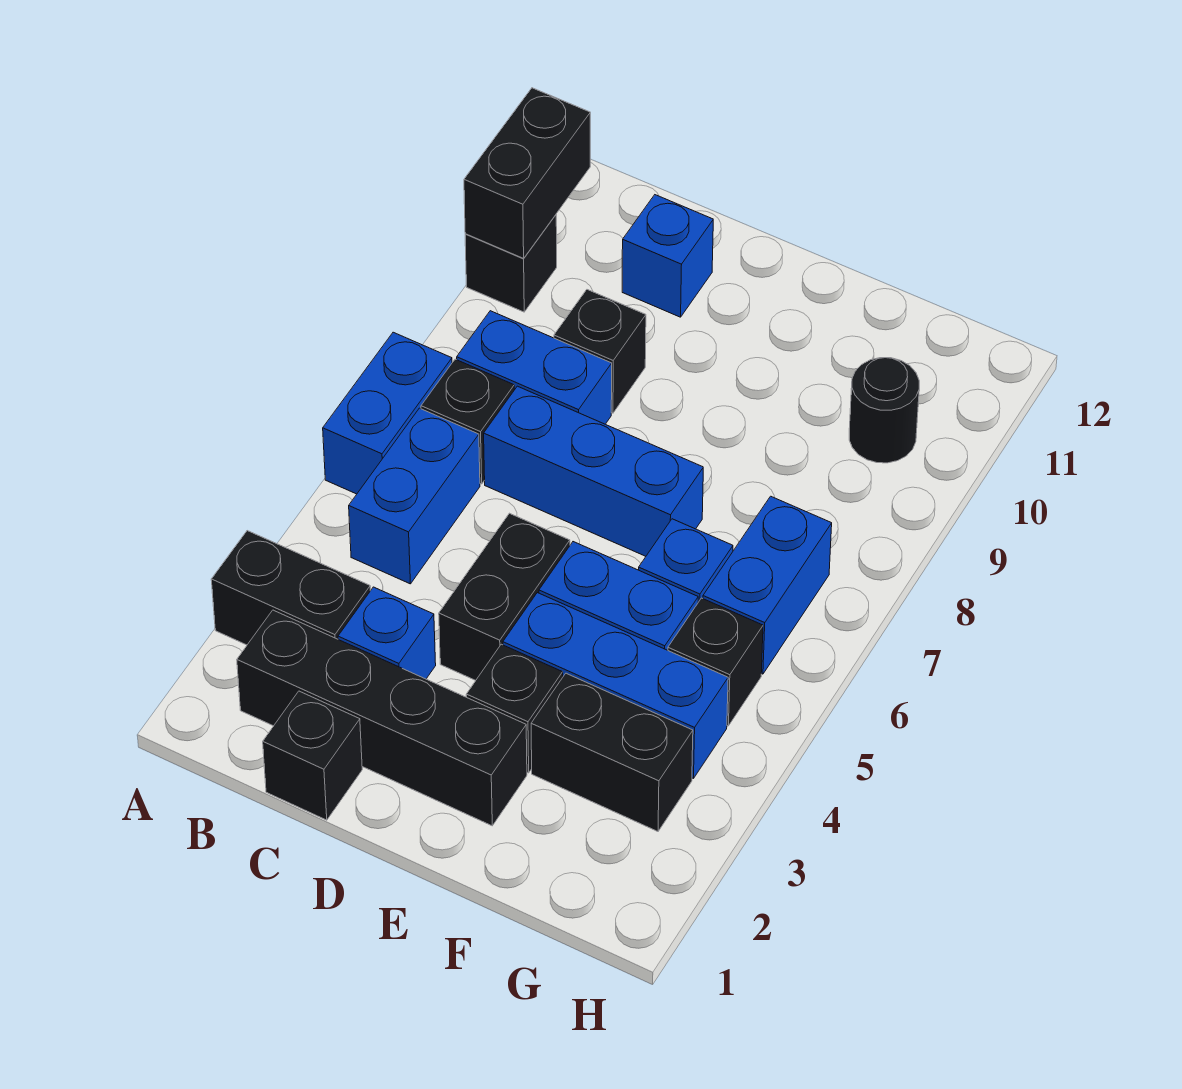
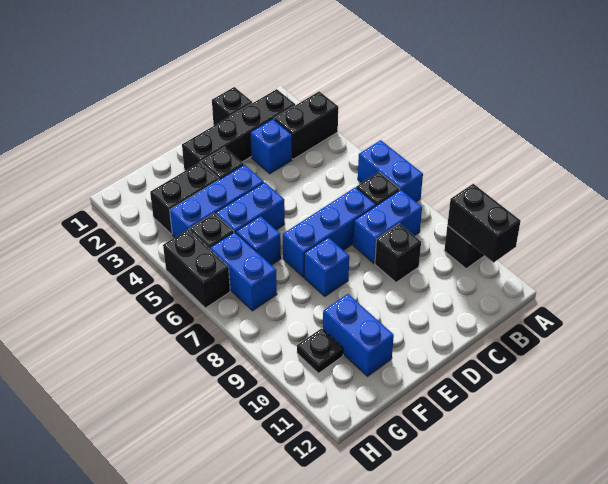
blue brick B5:B6 level 1 -> blue brick F10:F11 level 1
blue brick C11 level 1 -> blue brick E8 level 1
black brick D4:D5 level 1 -> black brick H5:H6 level 1
black round brick G10 level 1 -> black plate G10 level 1

